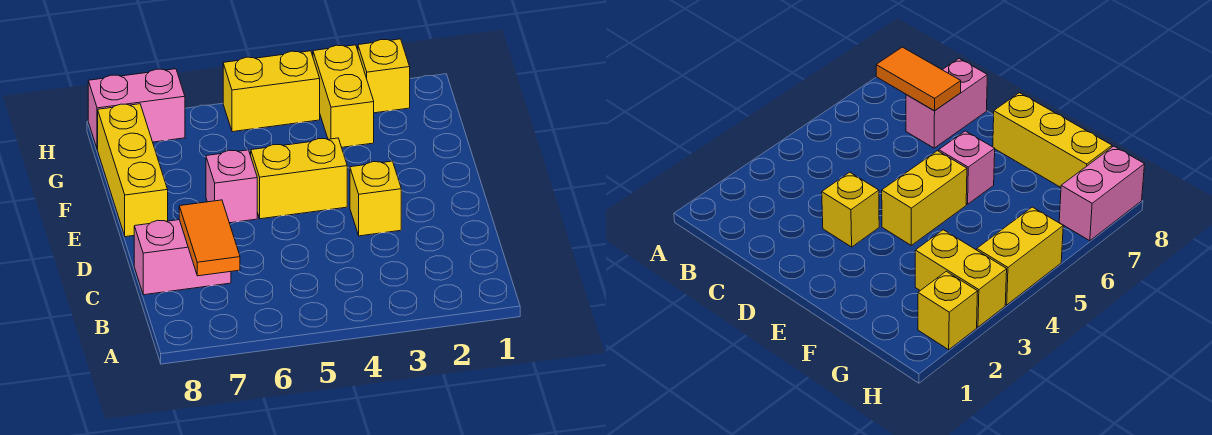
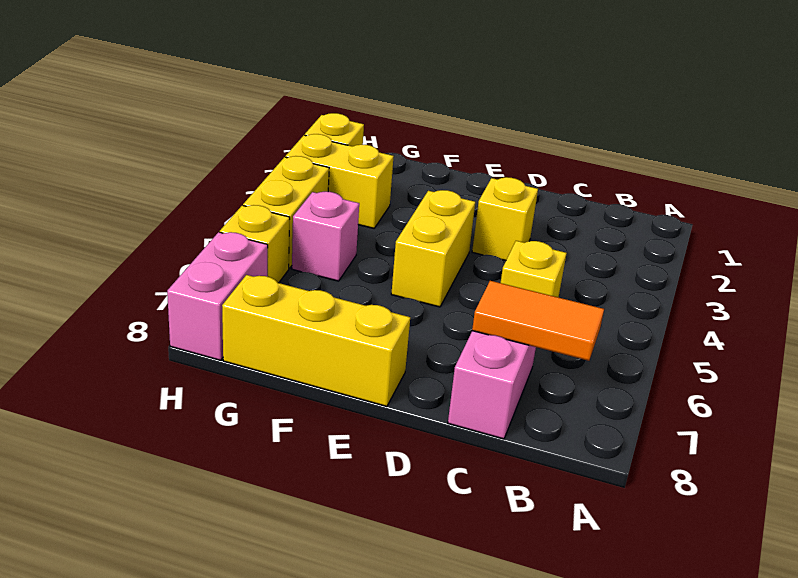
none -> yellow brick C5 level 1
pink brick E6 level 1 -> pink brick G5 level 1
none -> yellow brick H6 level 1

